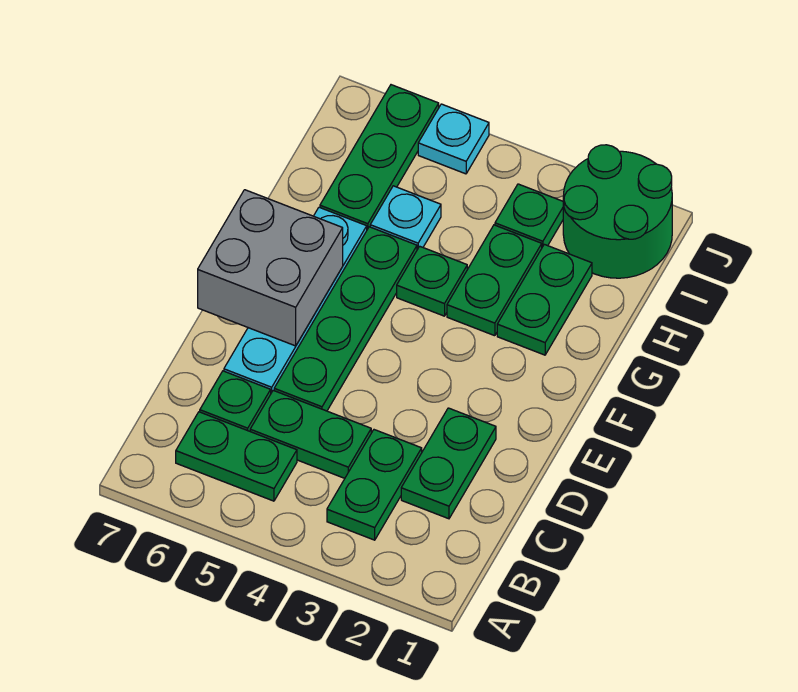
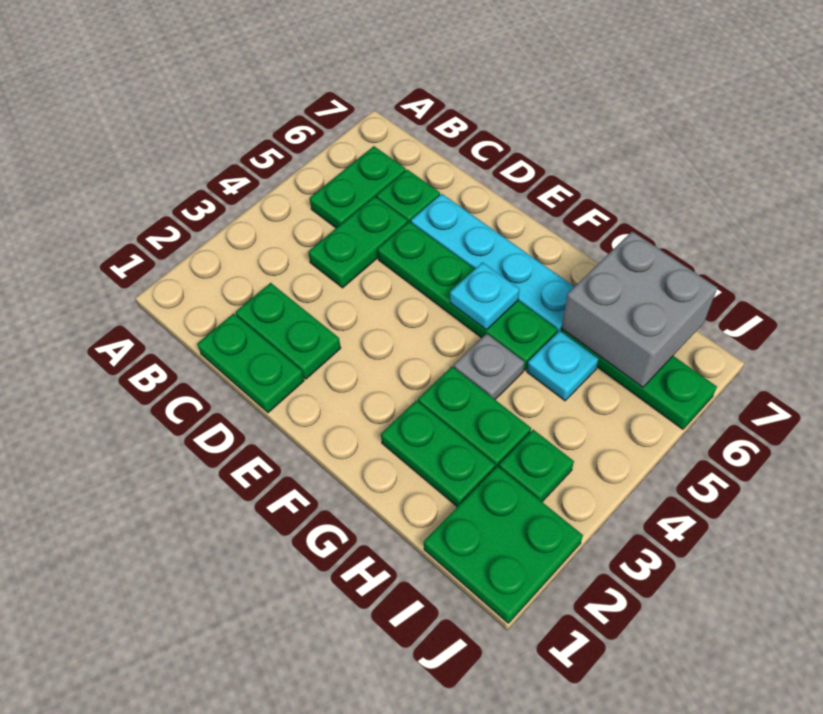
green plate B3:C3 level 1 -> green plate C1:D1 level 1
grey brick E6:F7 level 2 -> grey brick H6:I7 level 2
green plate G4 level 1 -> grey plate G4 level 1
green round brick I1:J2 level 1 -> green plate I1:J2 level 1
cyan plate J5 level 1 -> cyan plate F5 level 2

